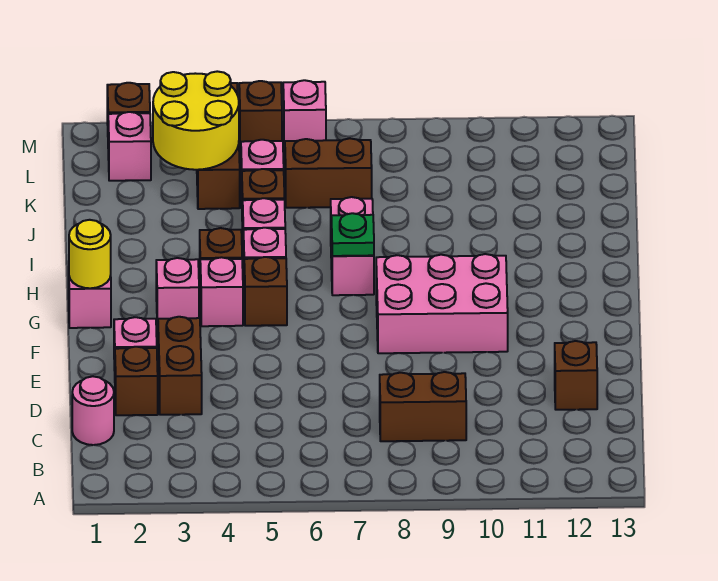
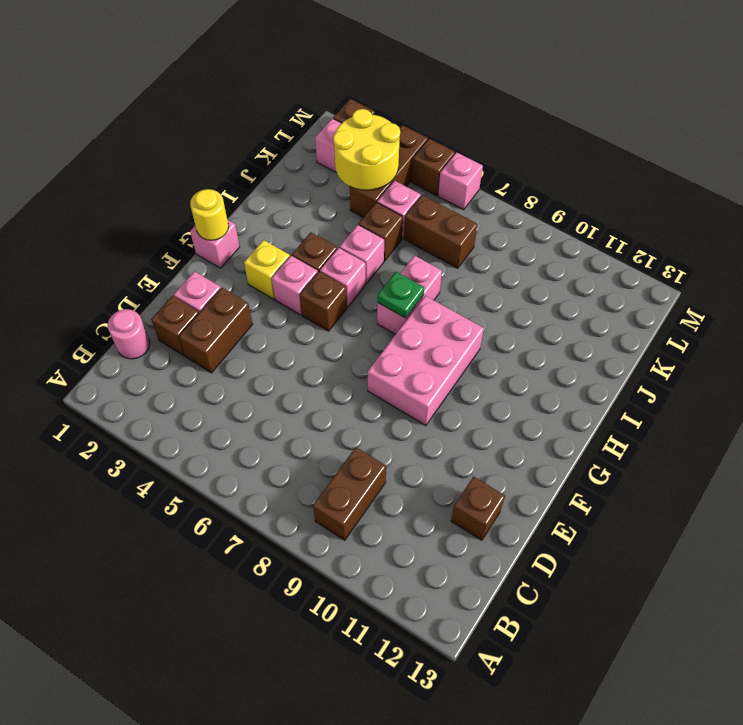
brown brick C8:C9 level 1 -> brown brick B9:C9 level 1
pink brick F8:G10 level 1 -> pink brick F8:H9 level 1
pink brick G3 level 1 -> yellow brick G3 level 1

